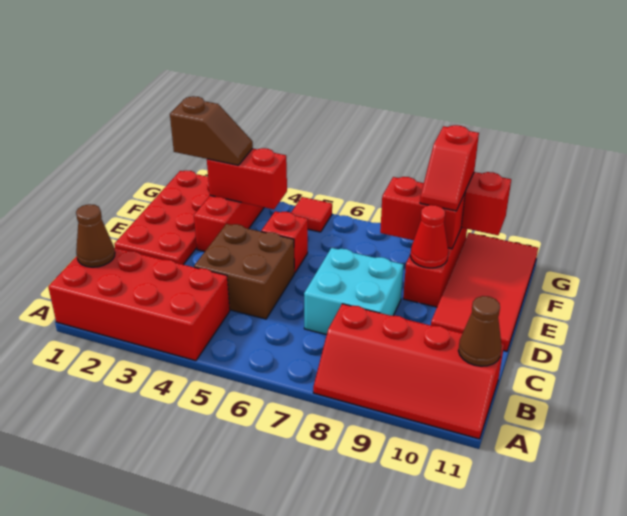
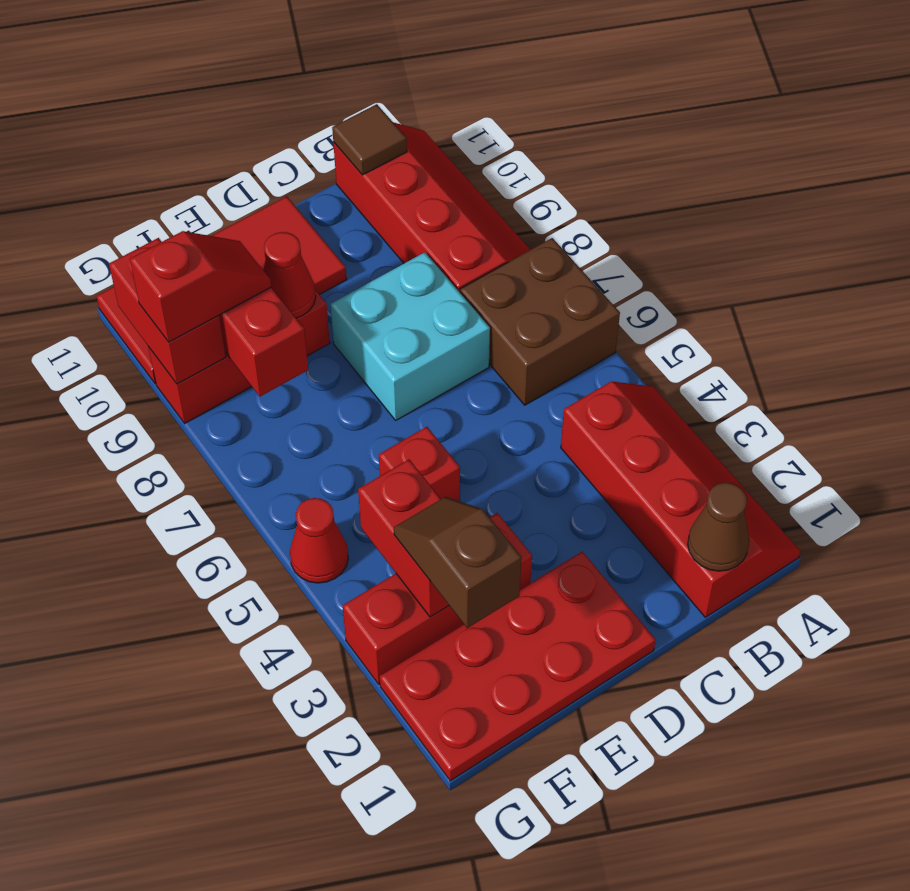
red brick A1:B4 level 1 -> red slope A1:B4 level 1 top B
brown cone B11 level 2 -> brown tile B11 level 2
brown brick C4:D5 level 1 -> brown brick A6:B7 level 1
red tile G5 level 1 -> red cone G5 level 1

